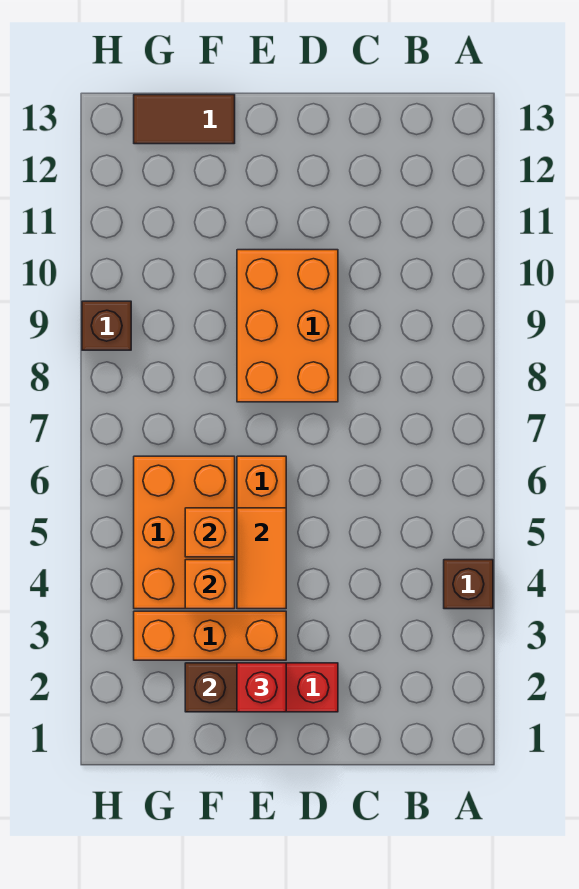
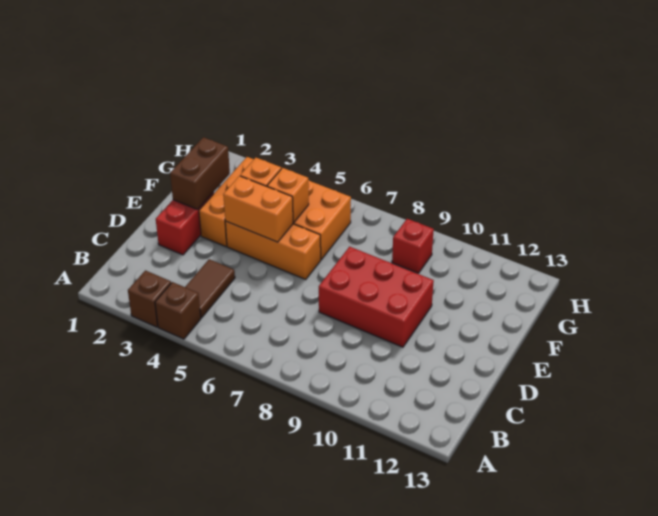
orange brick D8:E10 level 1 -> red brick D8:E10 level 1
red brick E2 level 3 -> red brick G9 level 1
orange tile E4:E5 level 2 -> orange brick E4:E5 level 2
brown tile F13:G13 level 1 -> brown tile B4:C4 level 1
brown brick H9 level 1 -> brown brick A3 level 1

